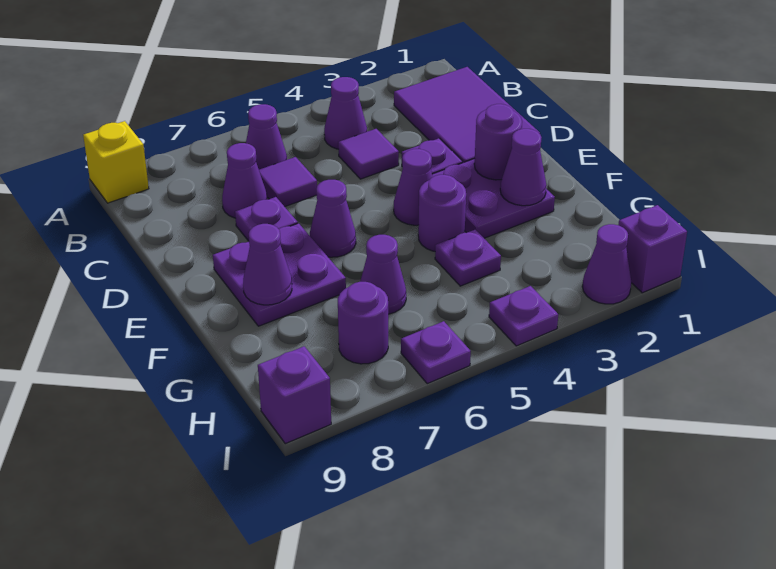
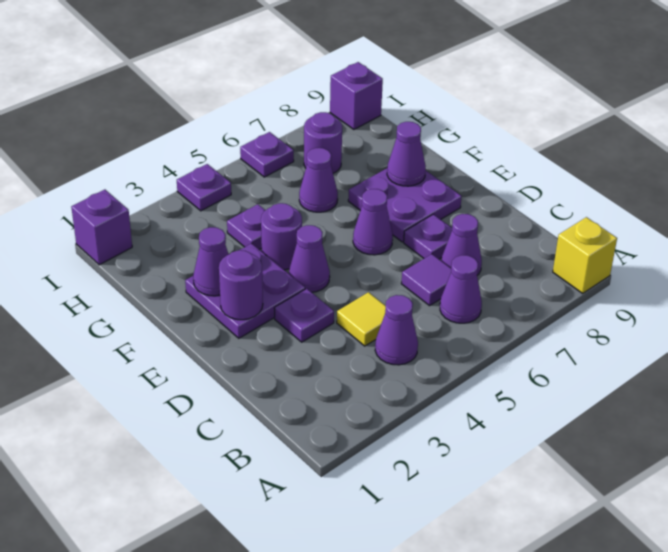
purple tile B1:D2 level 1 -> none
purple tile C4 level 1 -> yellow tile C4 level 1
purple cone I2 level 1 -> none

